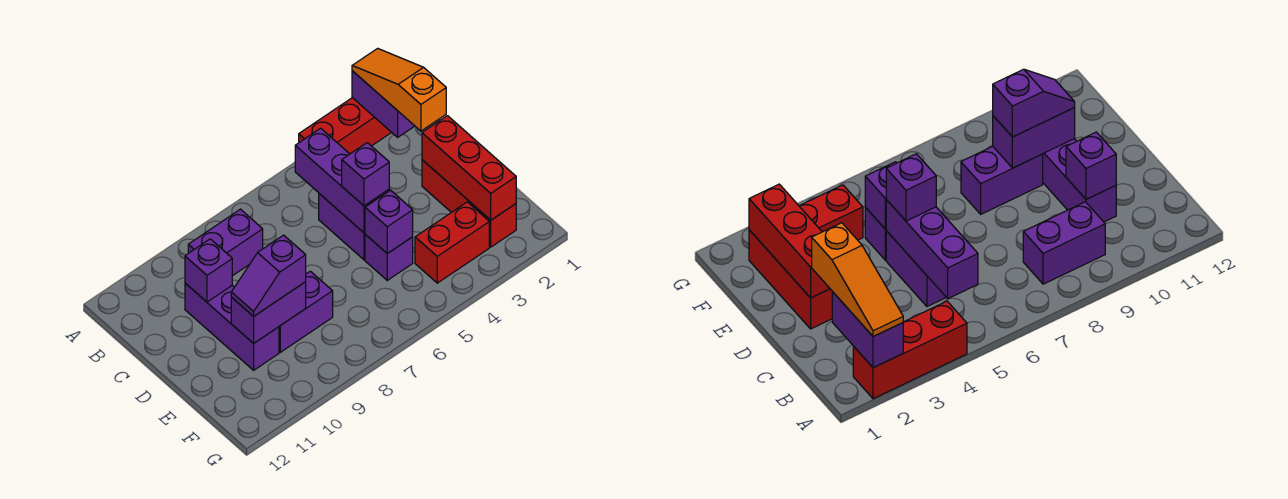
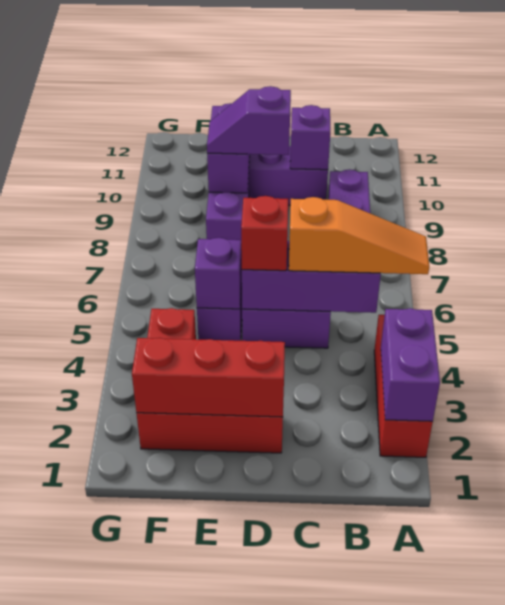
purple brick A2:B2 level 2 -> purple brick A2:A3 level 2
orange slope A2:C2 level 3 top C -> orange slope A5:C5 level 3 top C
purple brick D5 level 3 -> red brick D5 level 3
purple slope E9:E10 level 3 top 9 -> purple slope D9:E9 level 3 top D

